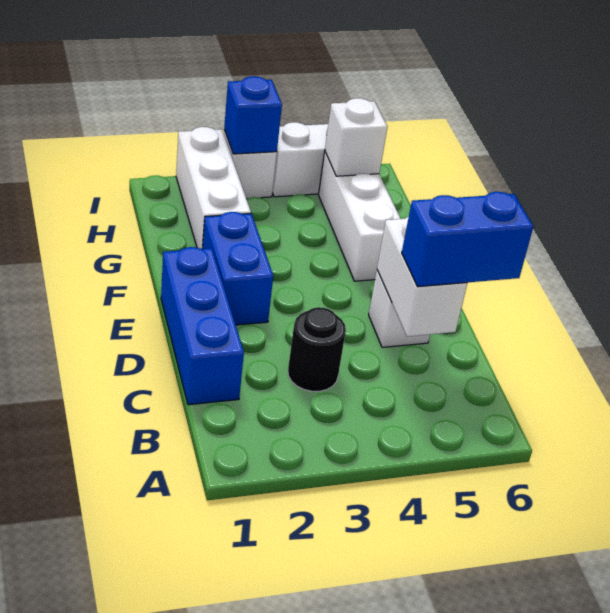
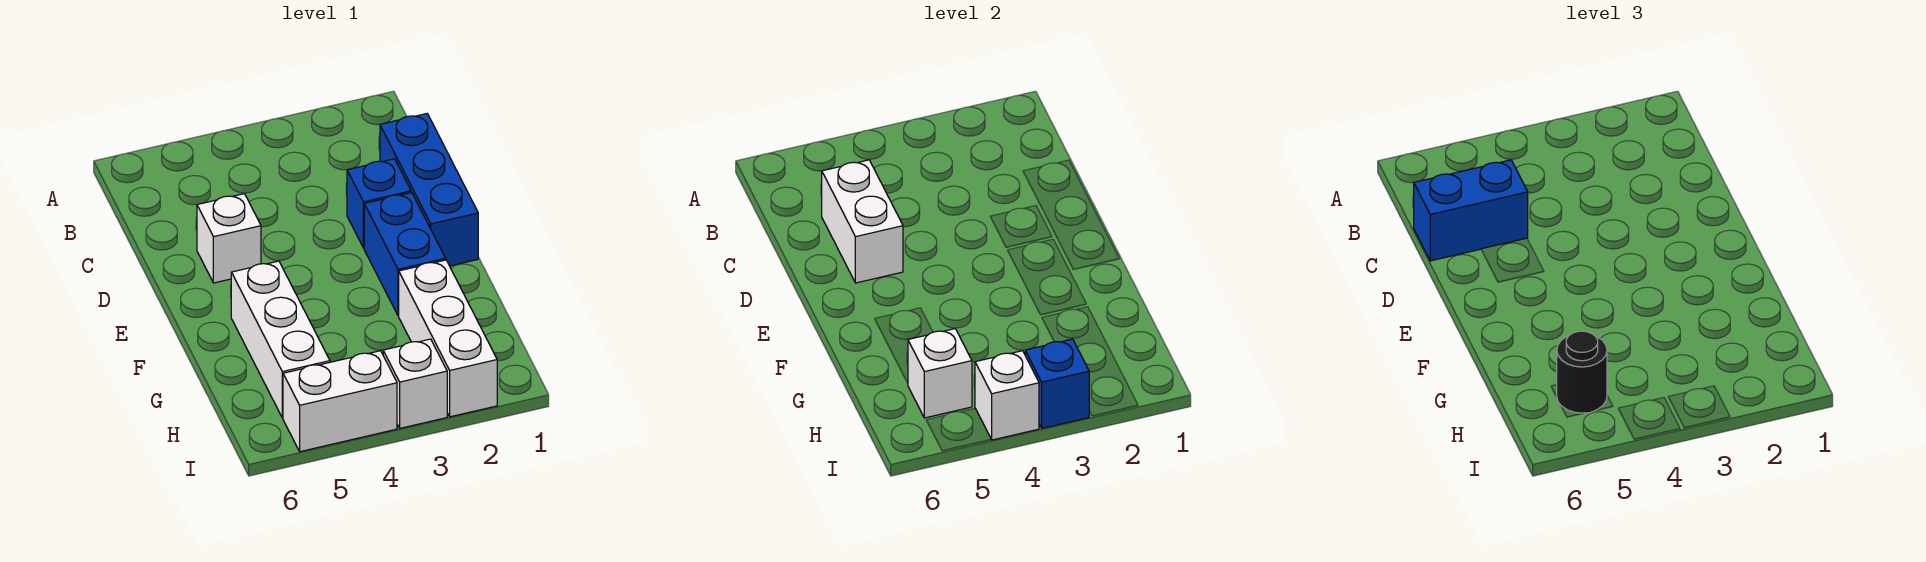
black round brick C3 level 1 -> black round brick H5 level 3
none -> blue brick D2 level 1
none -> white brick I4 level 2

